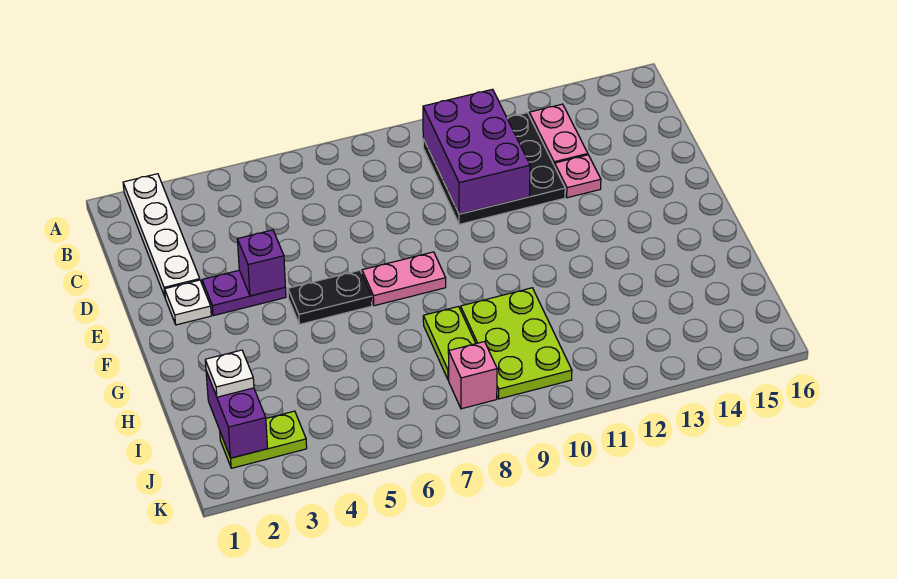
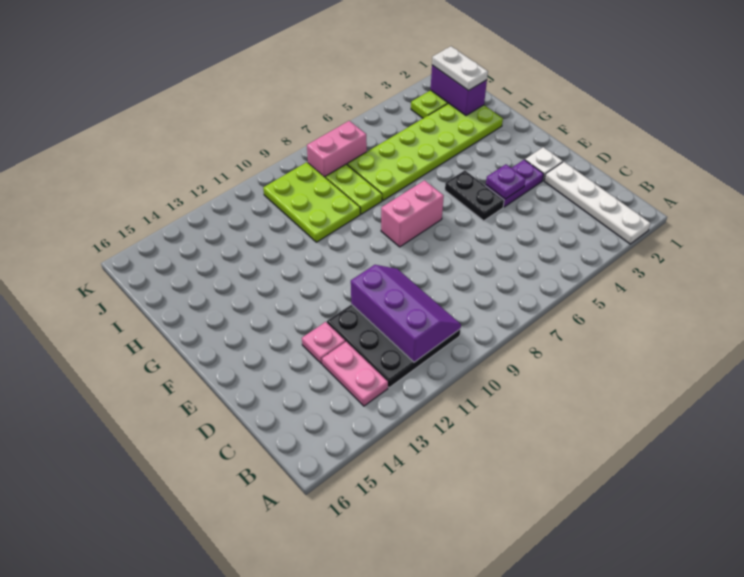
purple brick B10:D11 level 2 -> purple slope B10:D11 level 2 top 11
purple brick E4 level 2 -> purple plate E4 level 2
black plate F5:F6 level 1 -> black plate E5:F5 level 1
pink plate F7:F8 level 1 -> pink brick F7:F8 level 1
none -> lime plate H2:I7 level 1
white plate I2 level 3 -> white plate I2:J2 level 3
pink brick J8 level 1 -> pink brick J7:J8 level 1

